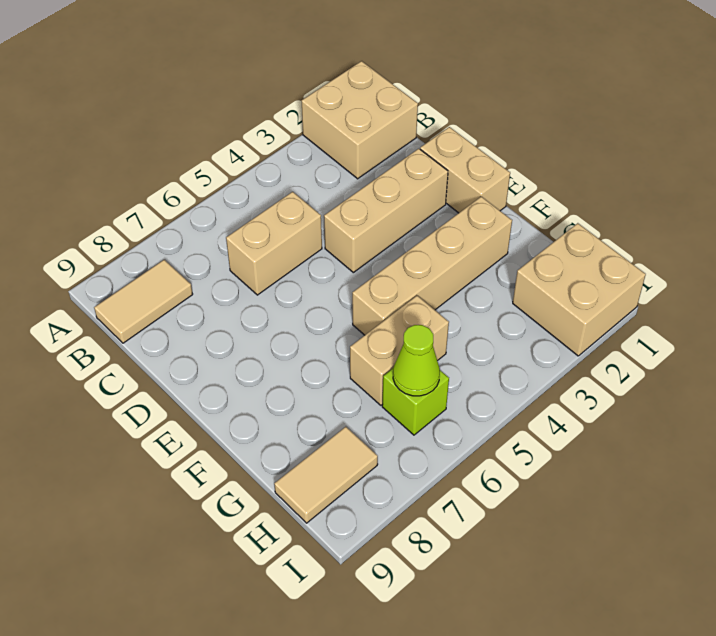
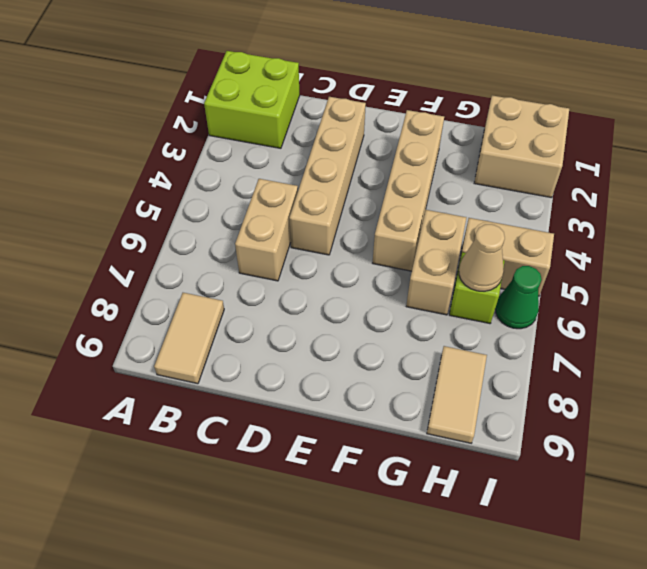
tan brick A1:B2 level 1 -> lime brick A1:B2 level 1
tan brick D1:E1 level 1 -> tan brick H5:I5 level 1
tan brick D2:D4 level 1 -> tan brick D2:D5 level 1
lime cone H6 level 2 -> tan cone H6 level 2
none -> green cone I6 level 1

